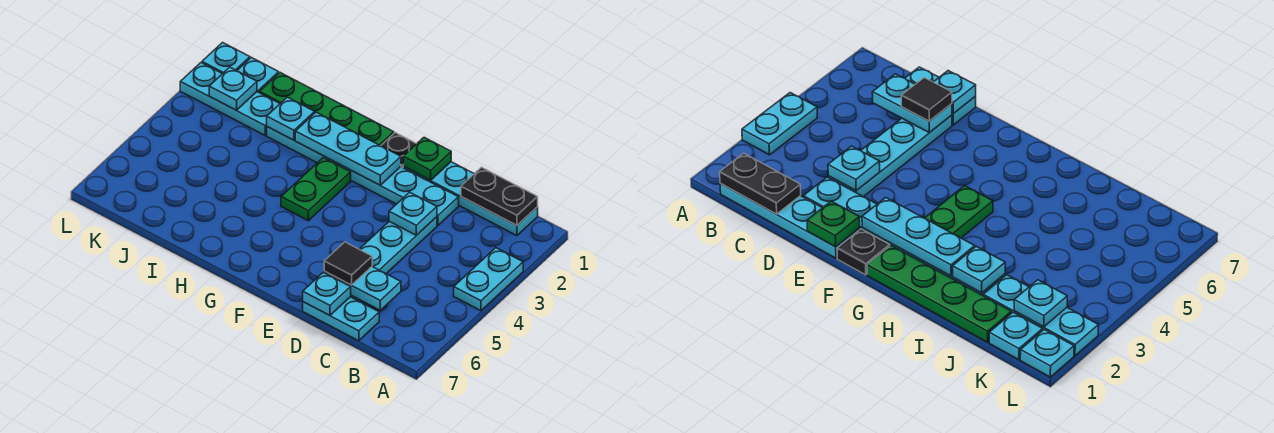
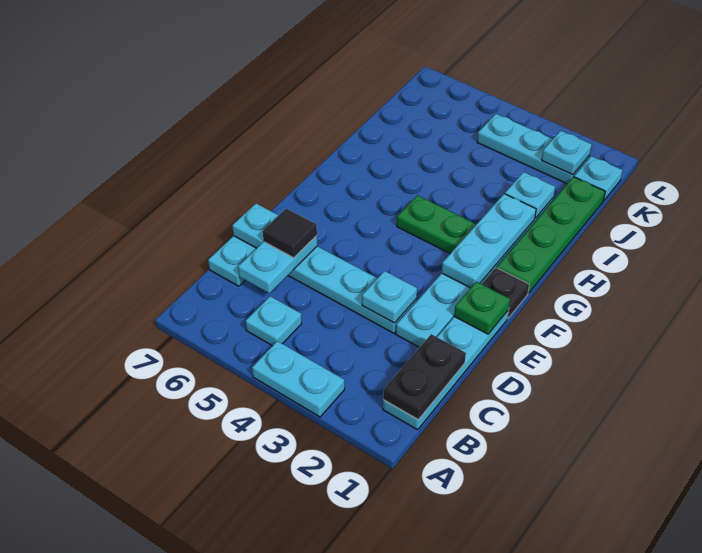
cyan plate J2:L2 level 1 -> cyan plate K2:K4 level 1
cyan plate L1 level 1 -> cyan plate B5 level 1

